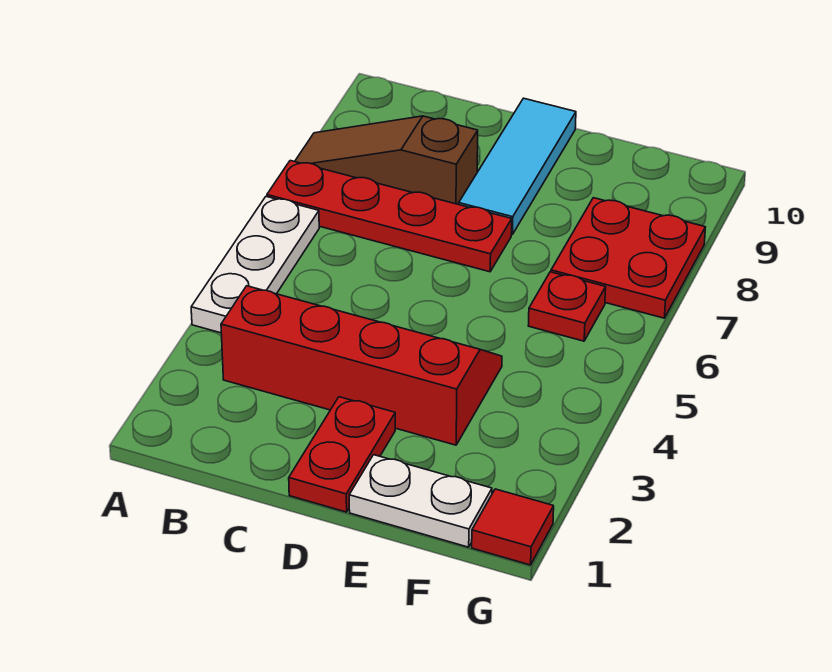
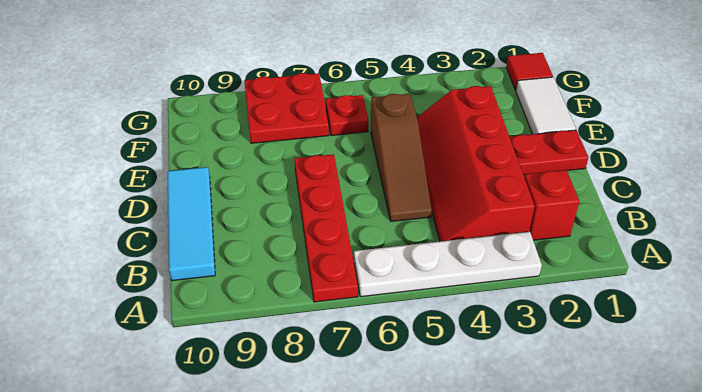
white plate A4:A6 level 1 -> white plate A3:A6 level 1
brown slope A8:C8 level 1 top C -> brown slope C5:E5 level 1 top E
none -> red brick B2 level 1
cyan tile D8:D10 level 1 -> cyan tile B10:D10 level 1
white plate E1:F1 level 1 -> white tile E1:F1 level 1

